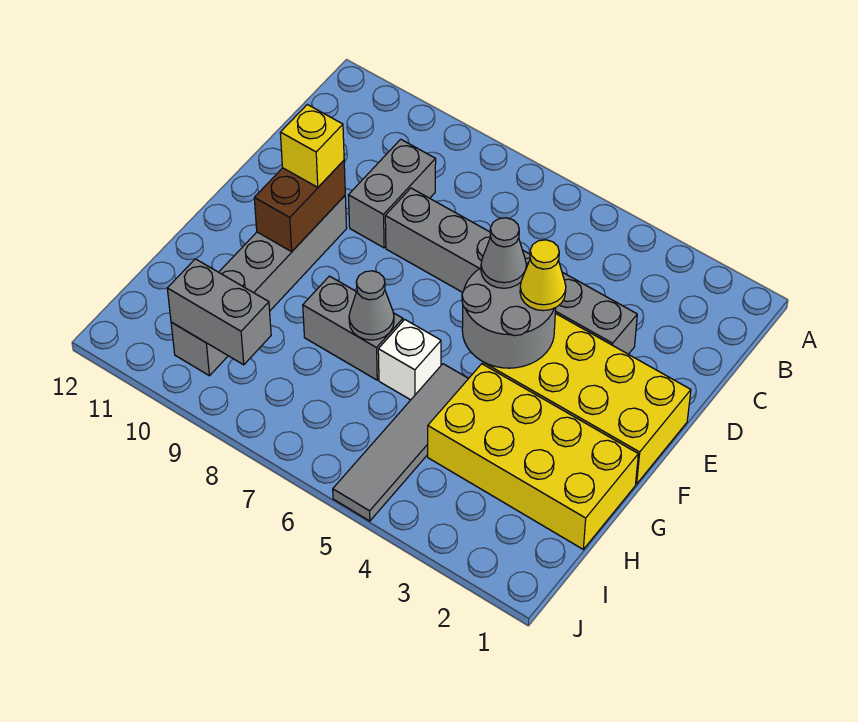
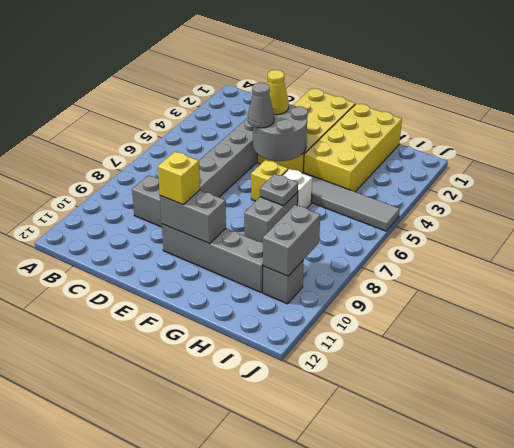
brown brick E10:F10 level 2 -> grey brick E10:F10 level 2
none -> yellow brick F6 level 1
grey cone G7 level 2 -> grey plate G7 level 2

